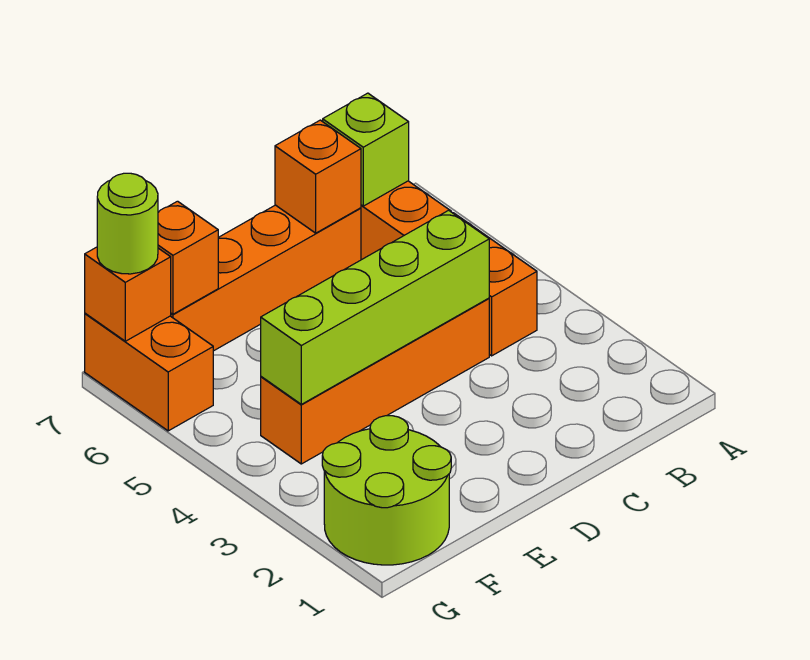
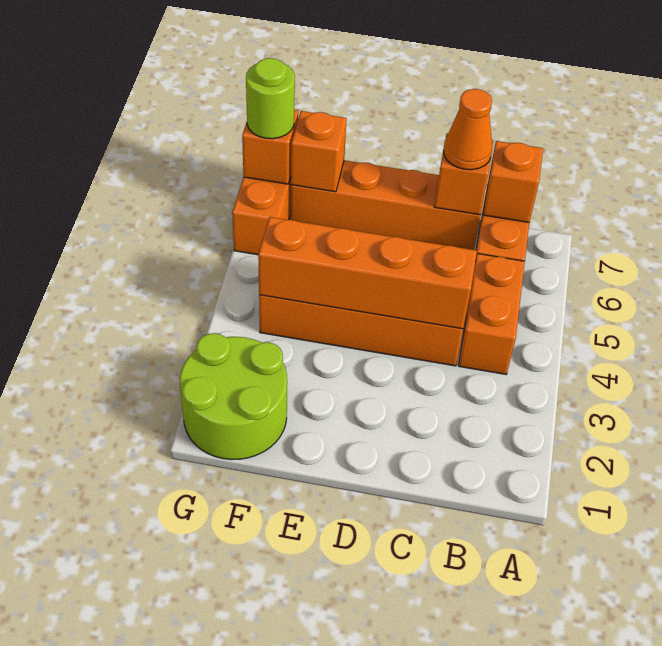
lime brick B7 level 2 -> orange brick B7 level 2
lime brick C4:F4 level 2 -> orange brick C4:F4 level 2
none -> orange cone C7 level 3

